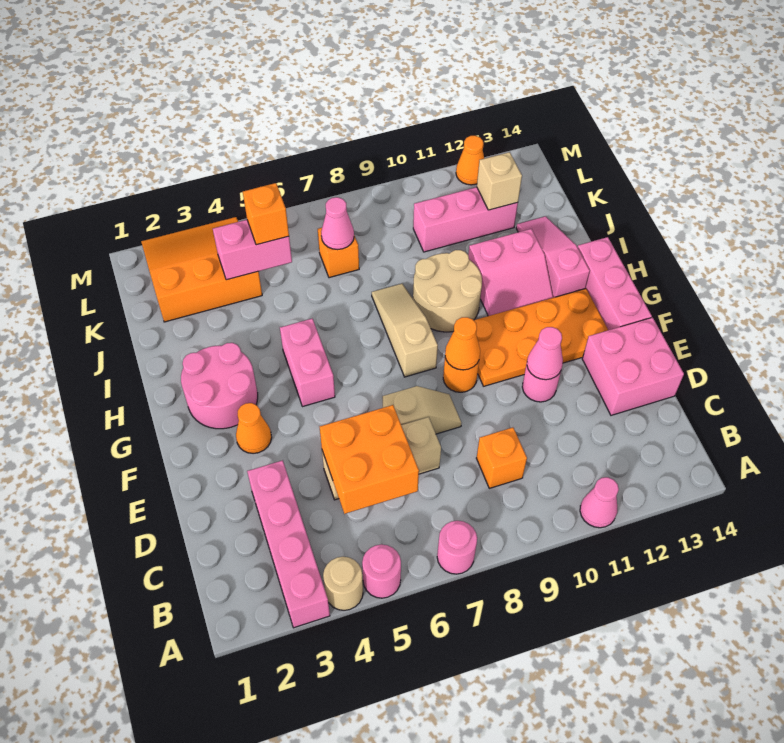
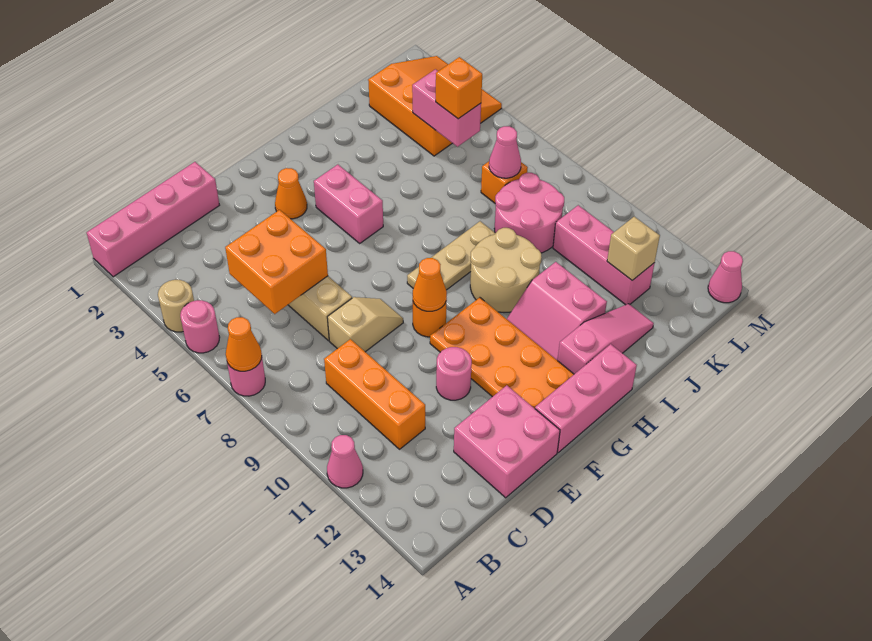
pink brick A3:D3 level 1 -> pink brick A1:D1 level 1
orange brick C9 level 1 -> orange brick C9:C11 level 1
tan slope E7:E8 level 1 top 7 -> tan slope D8:E8 level 1 top D
pink cone E11 level 2 -> pink cone M14 level 1
pink round brick G2:H3 level 1 -> pink round brick J8:K9 level 1
pink brick G5:H5 level 1 -> pink brick G4:G5 level 1
tan slope G8:I8 level 1 top G -> tan plate G8:I8 level 1
orange cone M12 level 1 -> orange cone A7 level 2

